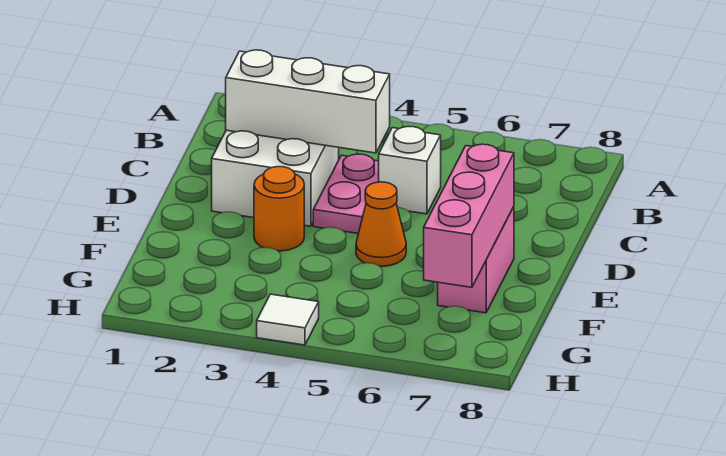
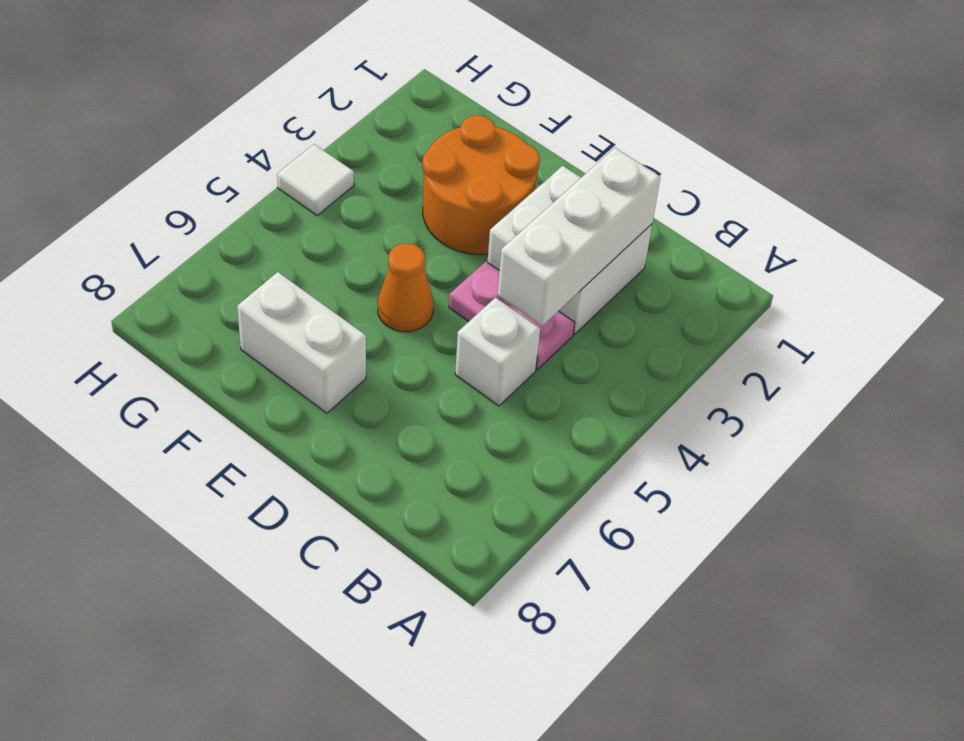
orange round brick E3 level 1 -> orange round brick E2:F3 level 1
pink brick E7:F7 level 1 -> white brick E7:F7 level 1
pink brick E7:G7 level 2 -> none

